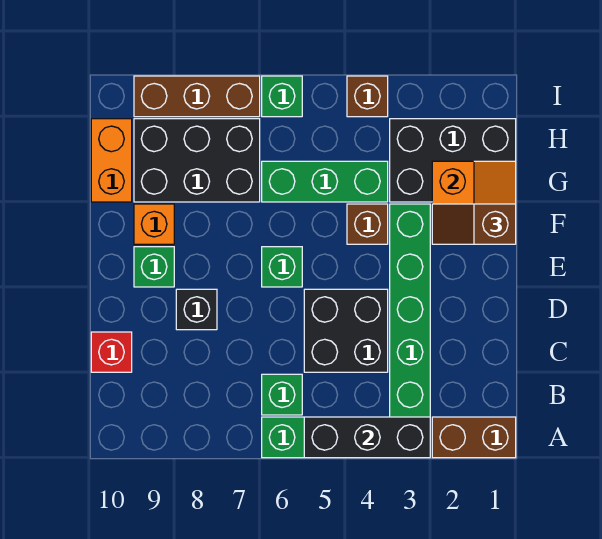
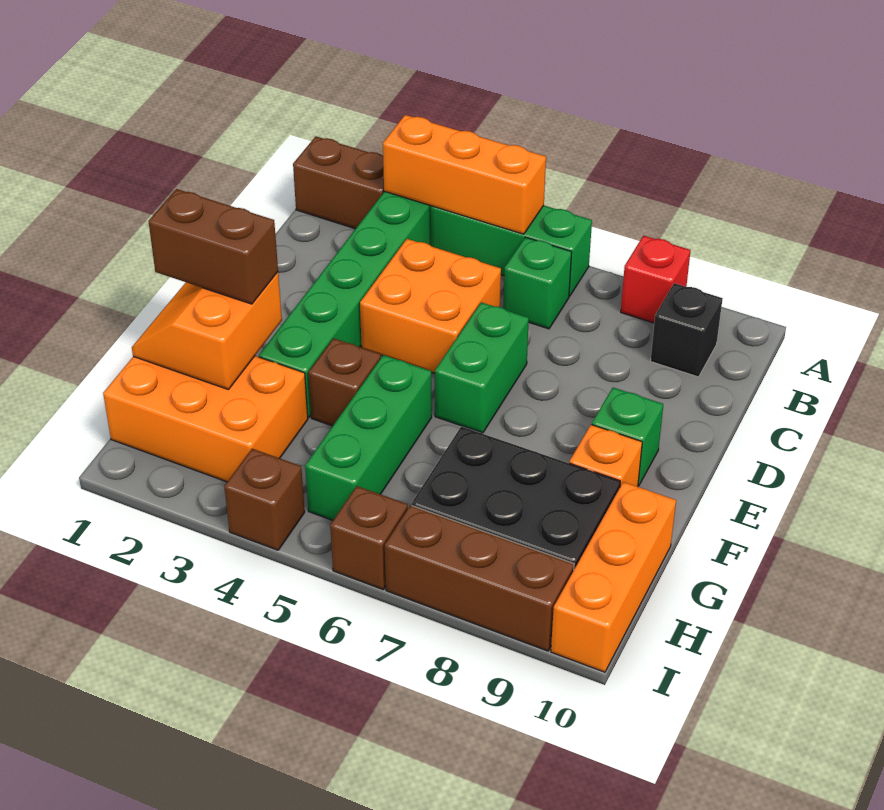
black brick A3:A5 level 2 -> orange brick A3:A5 level 2
black brick C4:D5 level 1 -> orange brick C4:D5 level 1
red brick C10 level 1 -> red brick A8 level 1
black brick D8 level 1 -> black brick B9 level 1
green brick E6 level 1 -> green brick D6:E6 level 1
brown slope F1:F2 level 3 top 1 -> brown brick F1:F2 level 3
black brick G1:H3 level 1 -> orange brick G1:H3 level 1
green brick G4:G6 level 1 -> green brick F5:H5 level 1
orange brick G10:H10 level 1 -> orange brick G10:I10 level 1
green brick I6 level 1 -> brown brick I6 level 1

